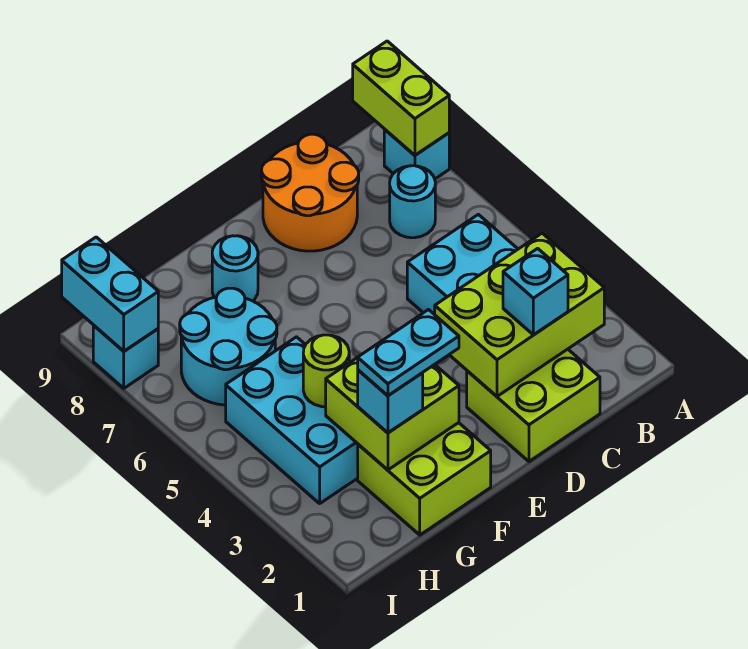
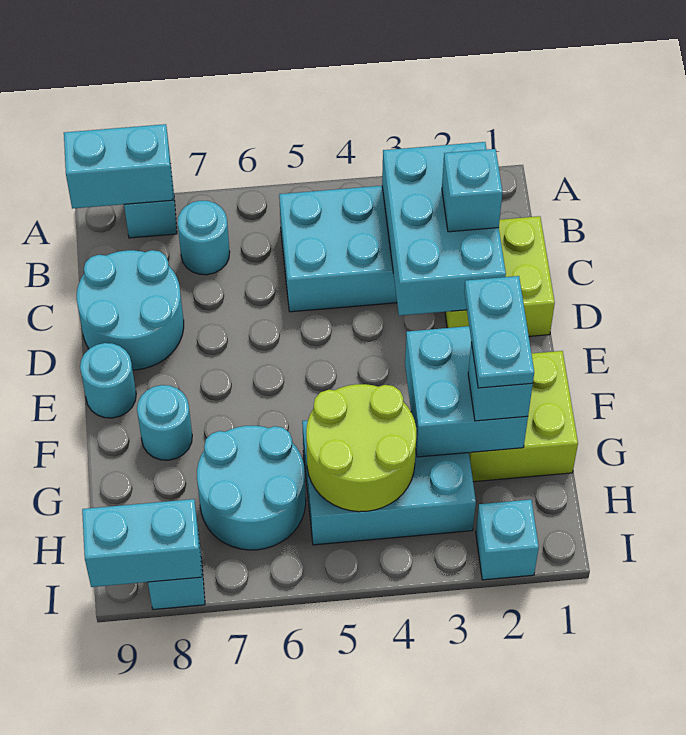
lime brick A8:A9 level 2 -> cyan brick A8:A9 level 2
lime brick B2:D3 level 2 -> cyan brick B2:D3 level 2
orange round brick C8:D9 level 1 -> cyan round brick C8:D9 level 1
none -> cyan round brick E9 level 1
lime brick F2:G3 level 2 -> cyan brick F2:G3 level 2
lime round brick G4 level 2 -> lime round brick G4:H5 level 2
none -> cyan brick I2 level 1

